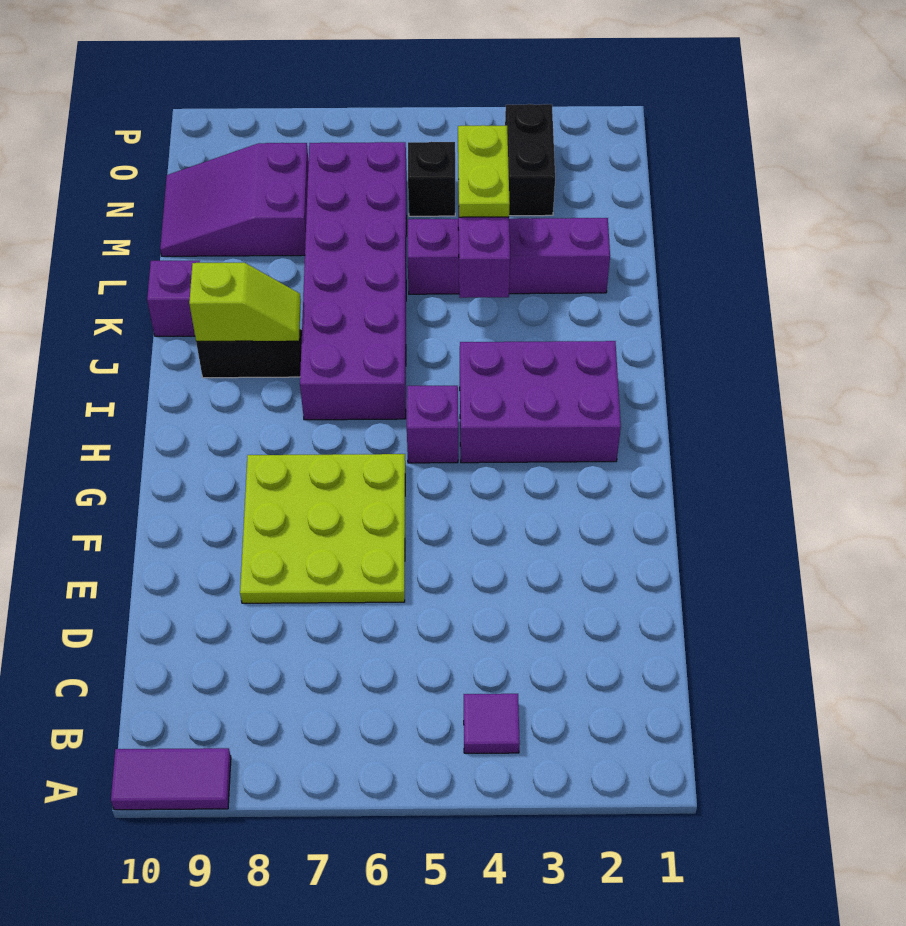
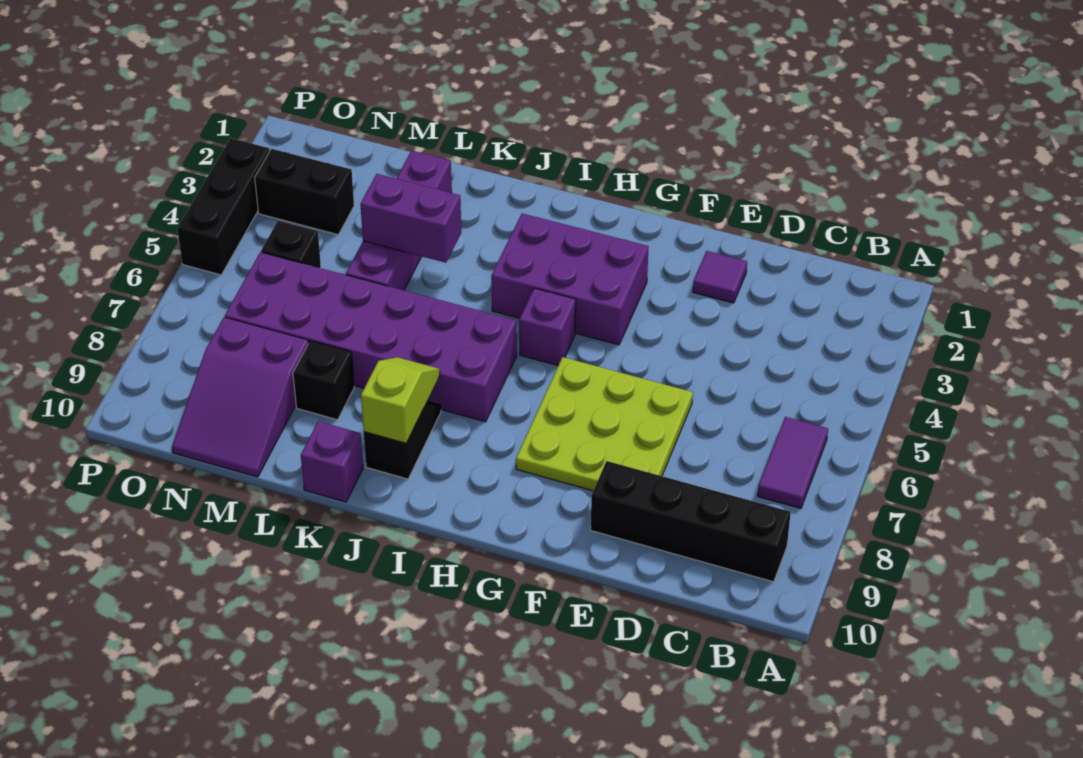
purple tile A9:A10 level 1 -> purple tile B6:B7 level 1
purple tile B4 level 1 -> purple tile E2 level 1
none -> black brick B9:E9 level 1
purple brick H2:I4 level 1 -> purple brick G3:I4 level 1
lime plate L4:M4 level 3 -> none
none -> black brick L8 level 1
none -> black brick P3:P5 level 1

